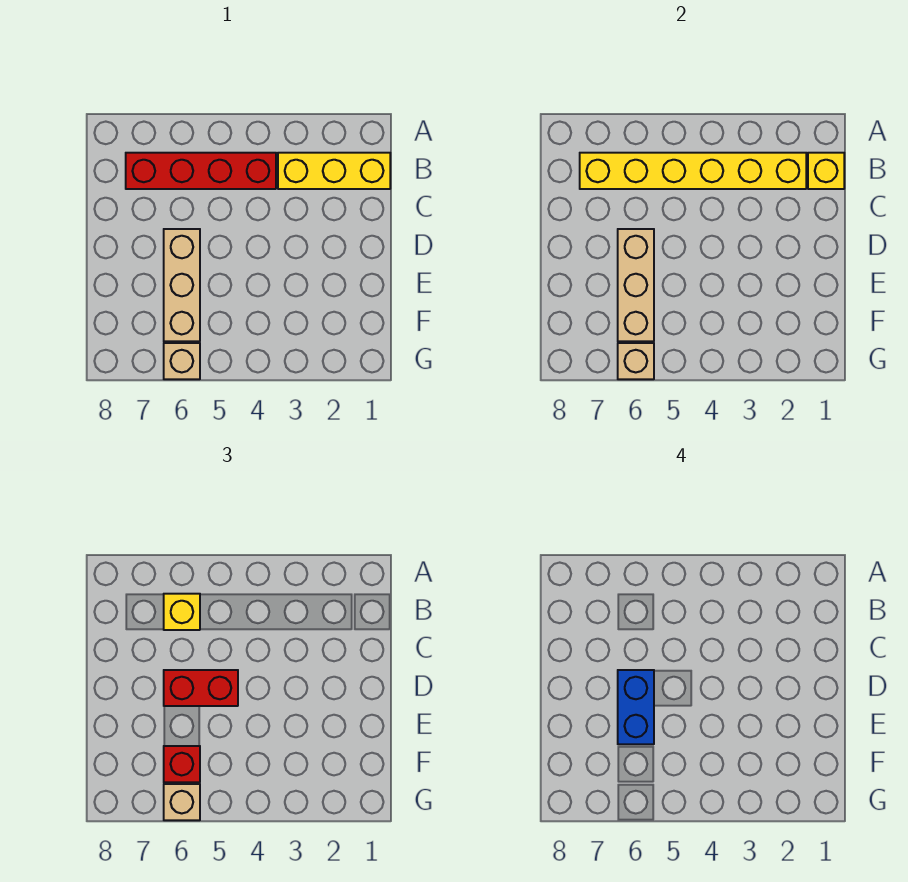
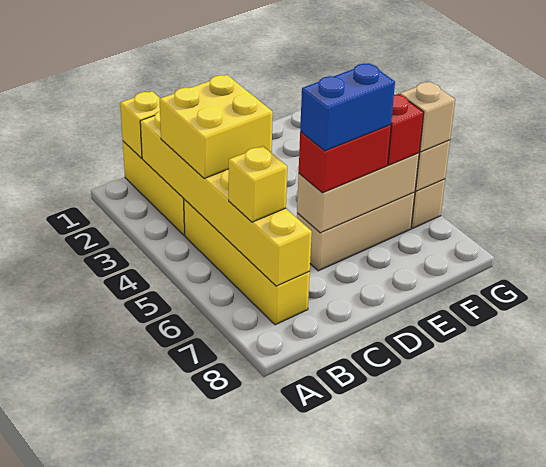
none -> yellow brick B3:C4 level 3
red brick B4:B7 level 1 -> yellow brick B4:B7 level 1
red brick D5:D6 level 3 -> red brick D6:E6 level 3

